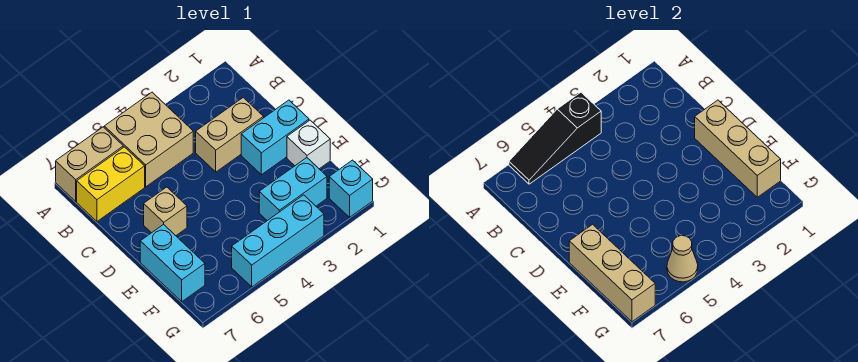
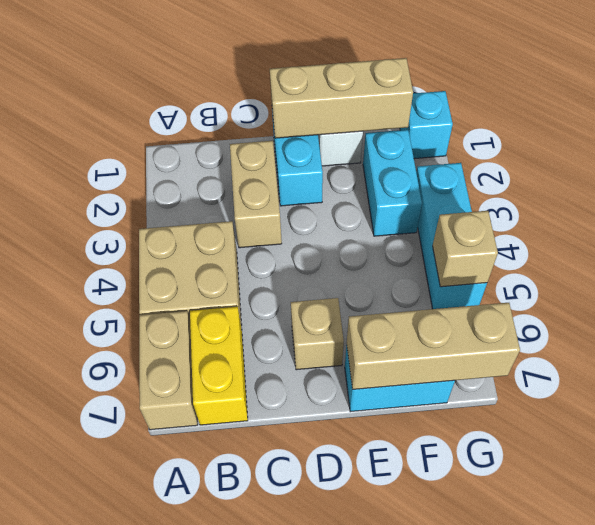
black slope A4:A6 level 2 top 4 -> none
tan cone G5 level 2 -> tan brick G5 level 2

